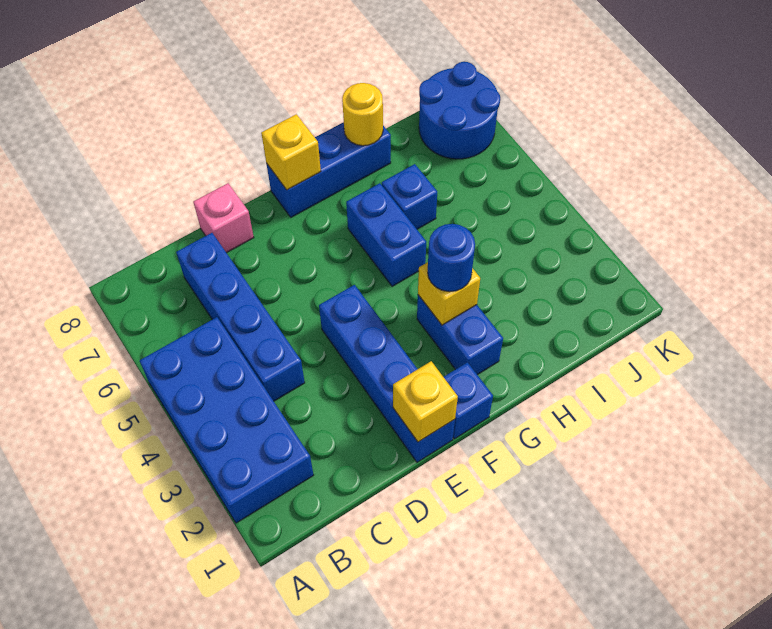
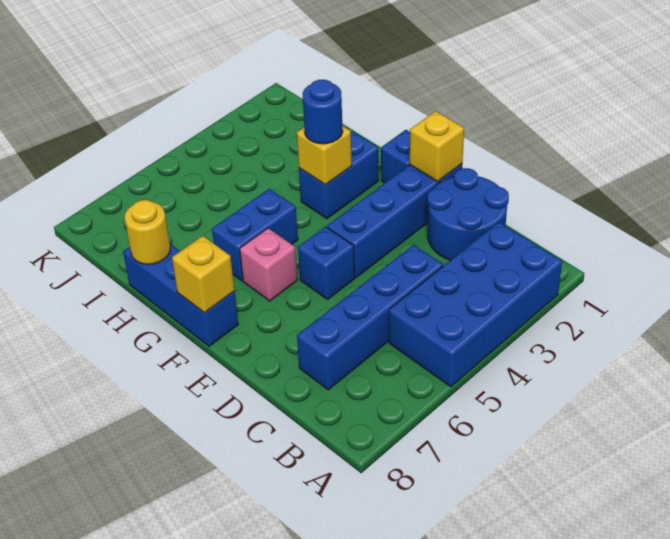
pink brick D8 level 1 -> pink brick F6 level 1
blue brick H6 level 1 -> blue brick E5 level 1
blue round brick J7:K8 level 1 -> blue round brick C1:D2 level 1

